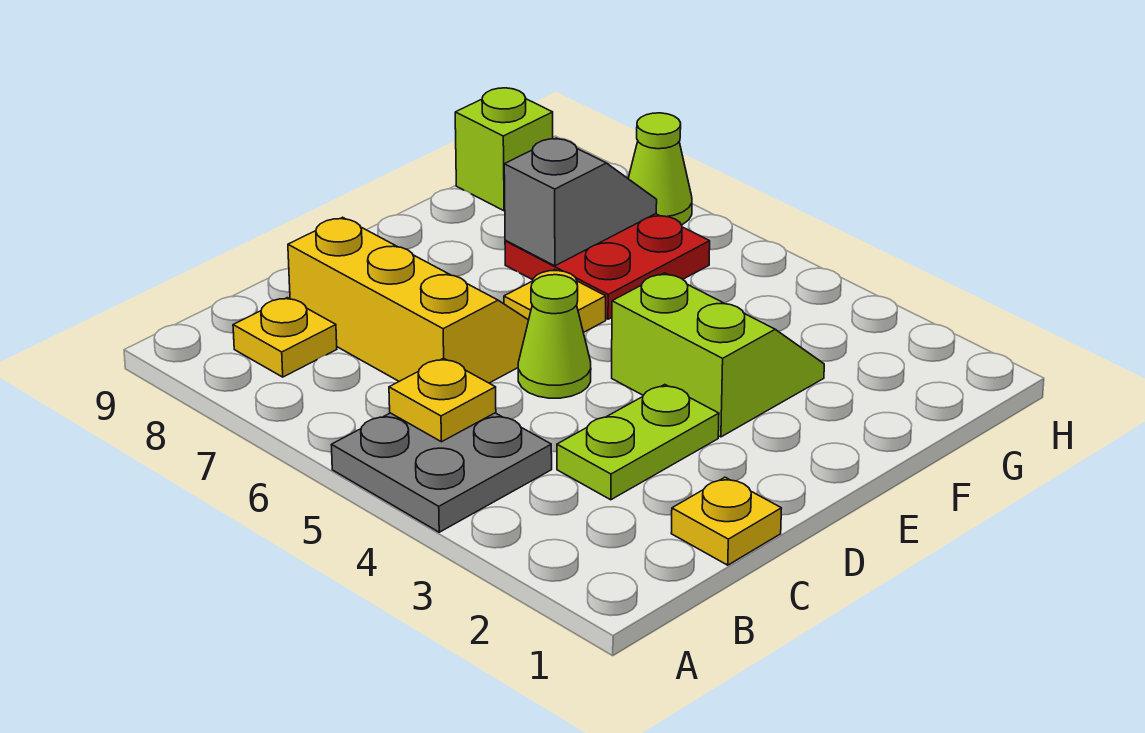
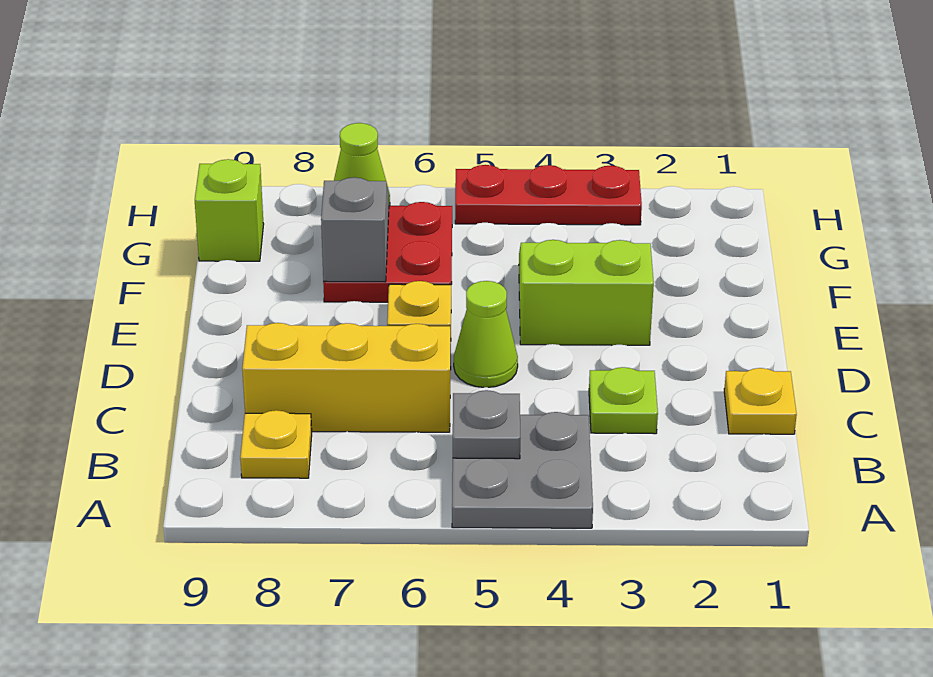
yellow plate B5 level 2 -> grey plate B5 level 2
lime plate C3:D3 level 1 -> lime plate C3 level 1
none -> red plate H3:H5 level 1

